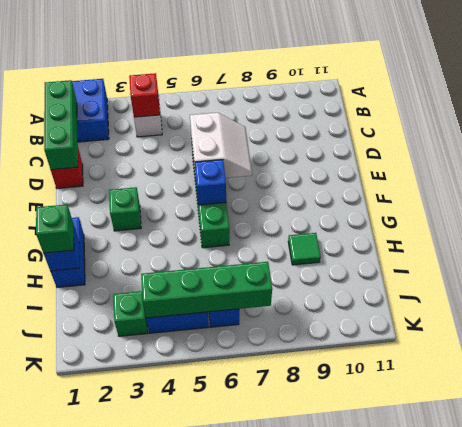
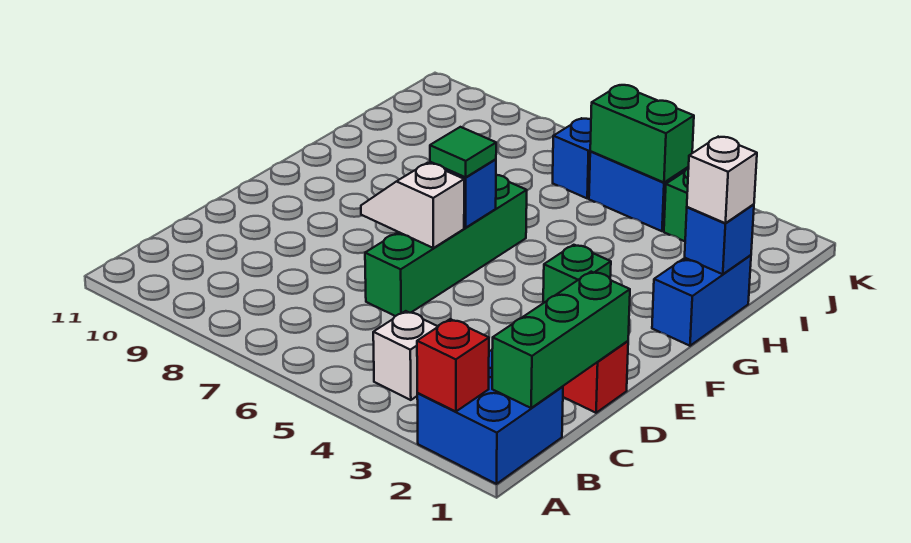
red brick B4 level 2 -> red brick A2 level 2
white slope D6:E7 level 2 top 6 -> white slope E6:E7 level 2 top 6
green brick H1 level 3 -> white brick H1 level 3
green tile H9 level 1 -> green tile F6 level 3
green brick J4:J7 level 2 -> green brick J4:J5 level 2

